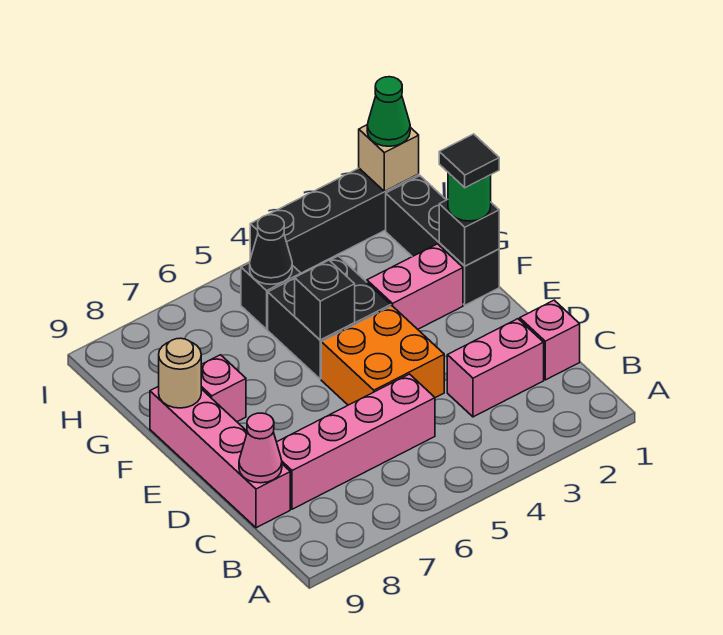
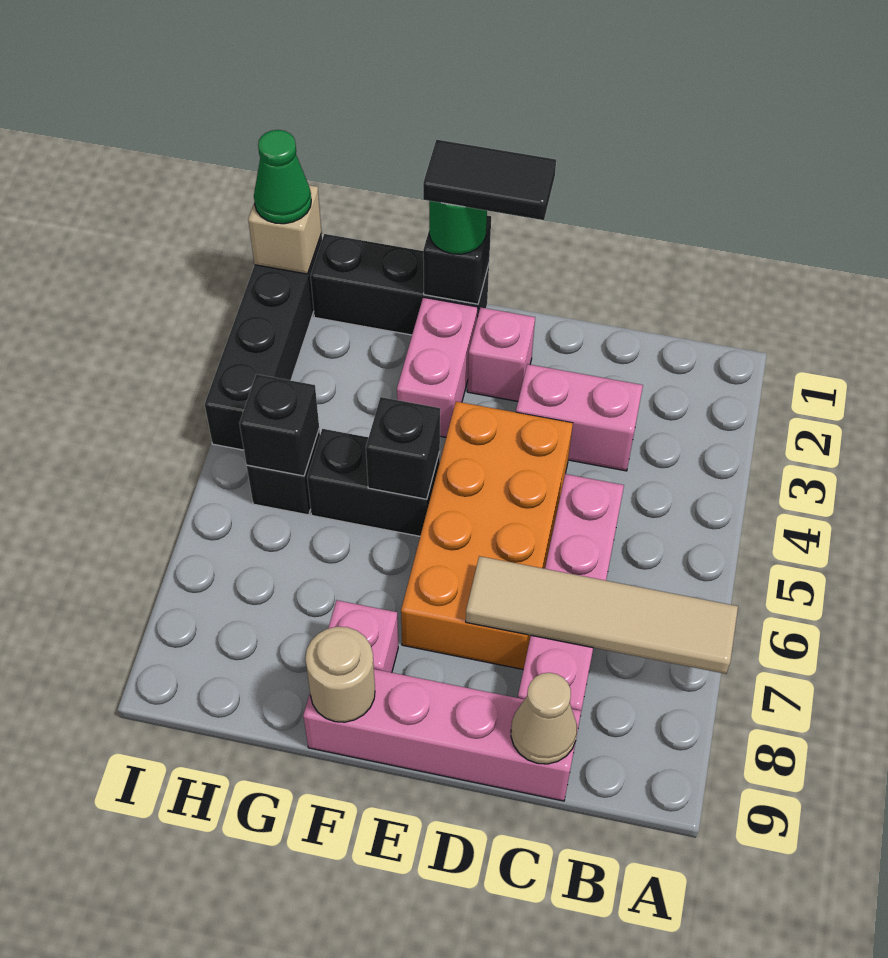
none -> tan tile A7:D7 level 2
pink brick C1 level 1 -> pink brick E2 level 1
pink brick C2:C3 level 1 -> pink brick C3:D3 level 1
pink cone C9 level 2 -> tan cone C9 level 2
orange brick D4:E5 level 1 -> orange brick D4:E7 level 1
black tile F1 level 4 -> black tile E1:F1 level 4
black brick F4:G5 level 1 -> black brick F5:G5 level 1
black cone H5 level 2 -> black brick H5 level 2

